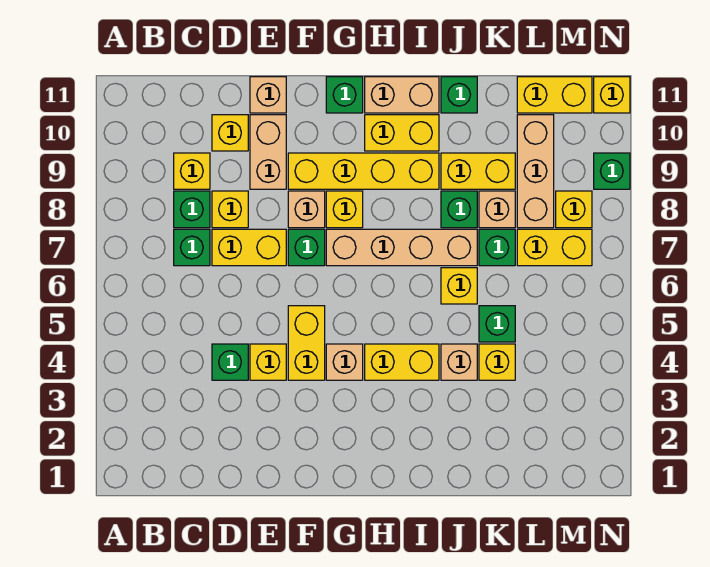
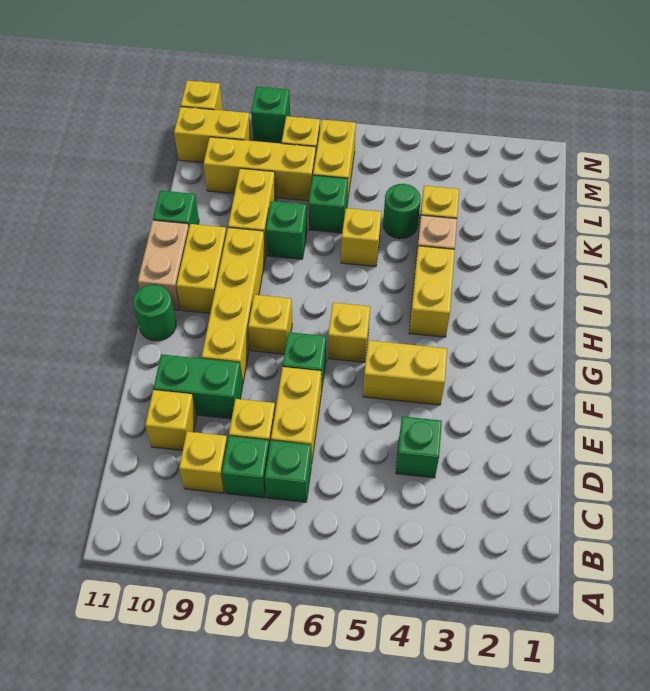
yellow brick E4 level 1 -> yellow brick G6 level 1
tan brick E9:E10 level 1 -> green brick E9:E10 level 1
tan brick E11 level 1 -> none
tan brick F8 level 1 -> none
tan brick G4 level 1 -> none
tan brick G7:J7 level 1 -> none
green brick G11 level 1 -> green round brick G11 level 1
green brick K5 level 1 -> green round brick K5 level 1
tan brick K8 level 1 -> none
tan brick L8:L10 level 1 -> yellow brick L8:L10 level 1
yellow brick L11:M11 level 1 -> yellow brick M10:M11 level 1

